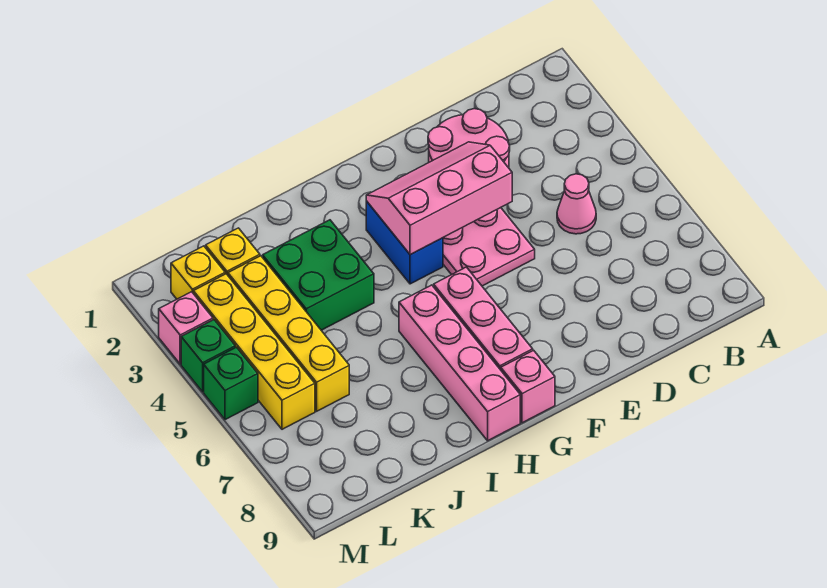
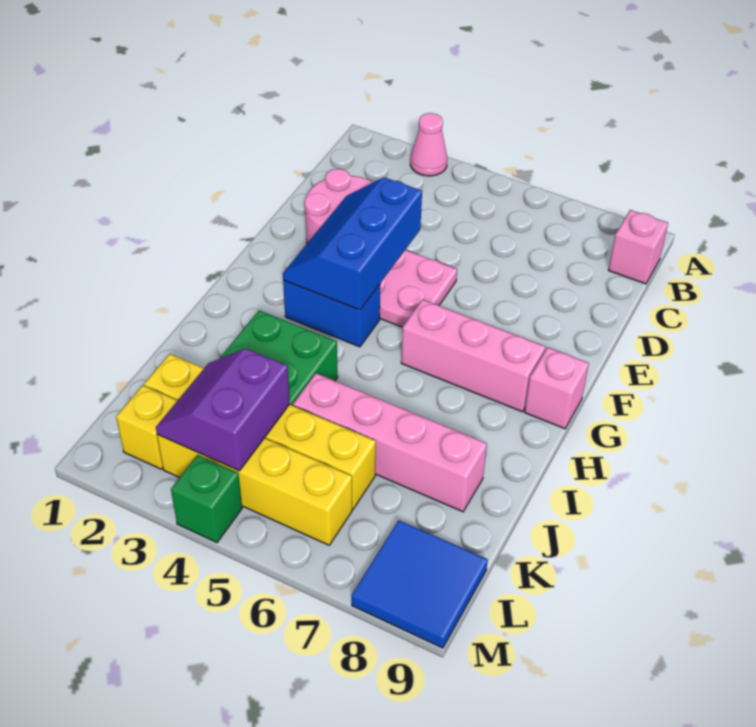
pink cone C5 level 1 -> pink cone A3 level 1
pink slope E3:G4 level 2 top 4 -> blue slope E3:G4 level 2 top 4
pink brick H6:H9 level 1 -> pink brick J5:J8 level 1
none -> purple slope K3:L4 level 2 top 4
none -> blue tile L8:M9 level 1
pink brick M3 level 1 -> pink brick B9 level 1
green brick M5 level 1 -> none

